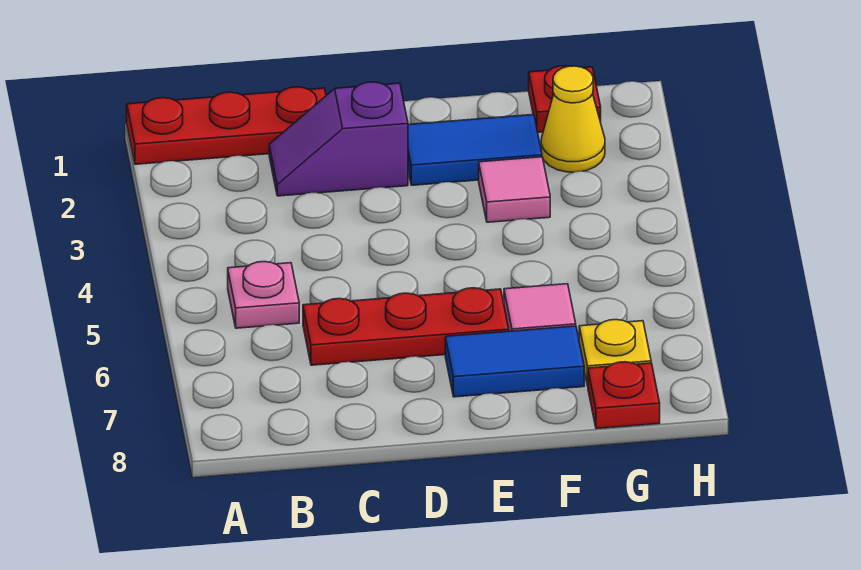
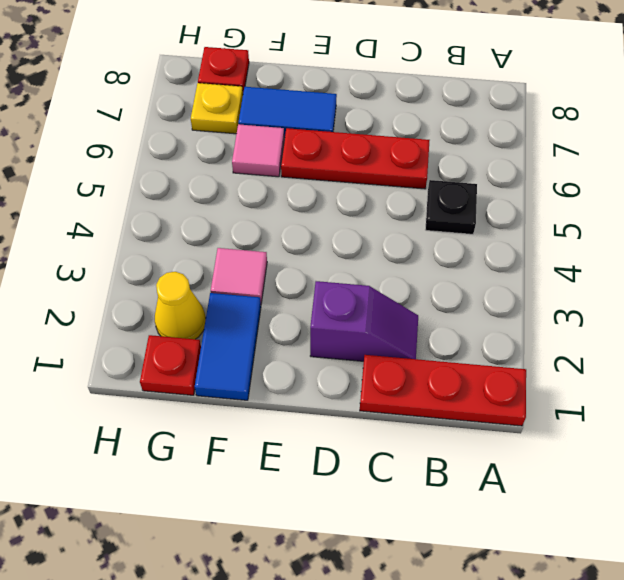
pink plate B5 level 1 -> black plate B5 level 1
blue tile E2:F2 level 1 -> blue tile F1:F2 level 1

